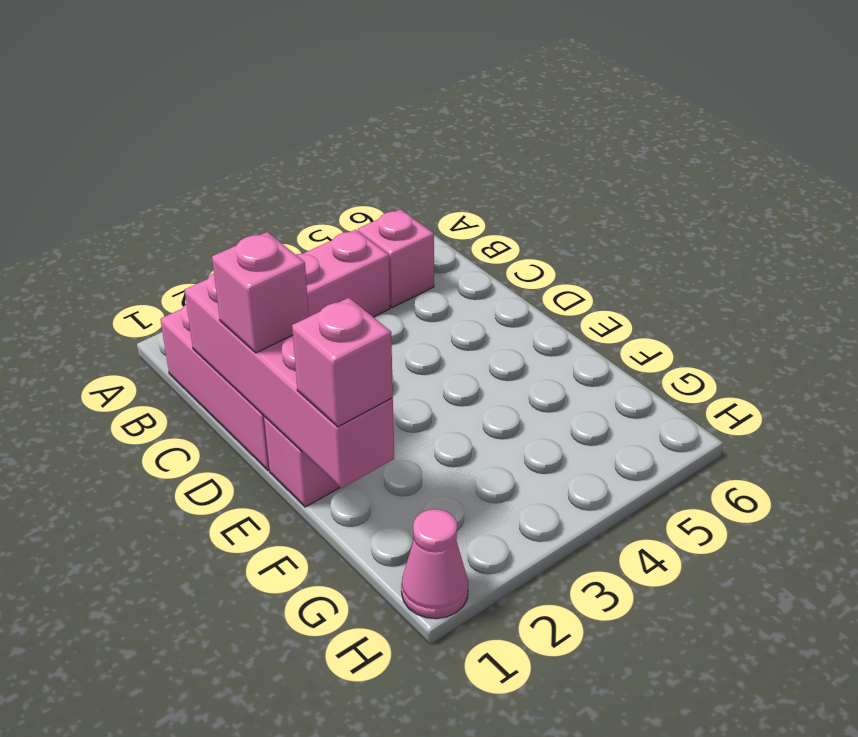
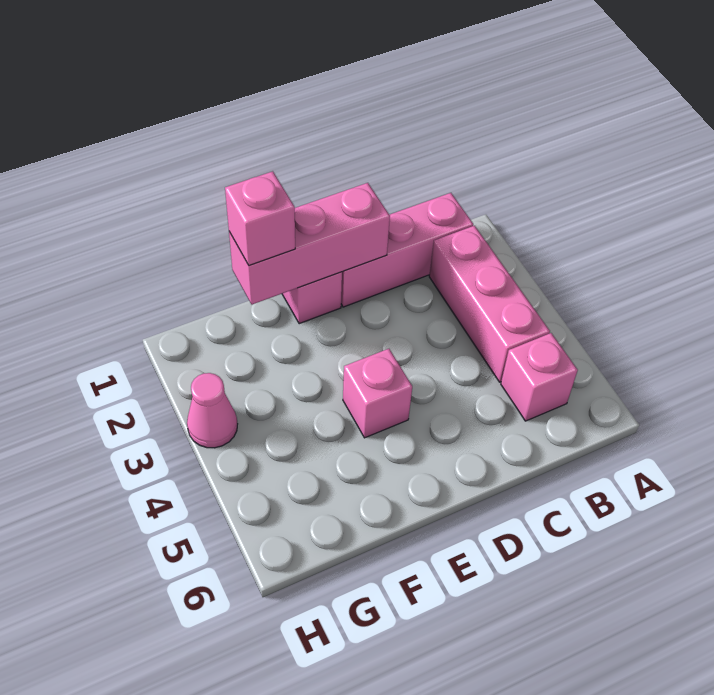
pink brick C1:F1 level 2 -> pink brick D1:F1 level 2
pink brick D1 level 3 -> pink brick E4 level 1
pink cone H1 level 1 -> pink cone H3 level 1

